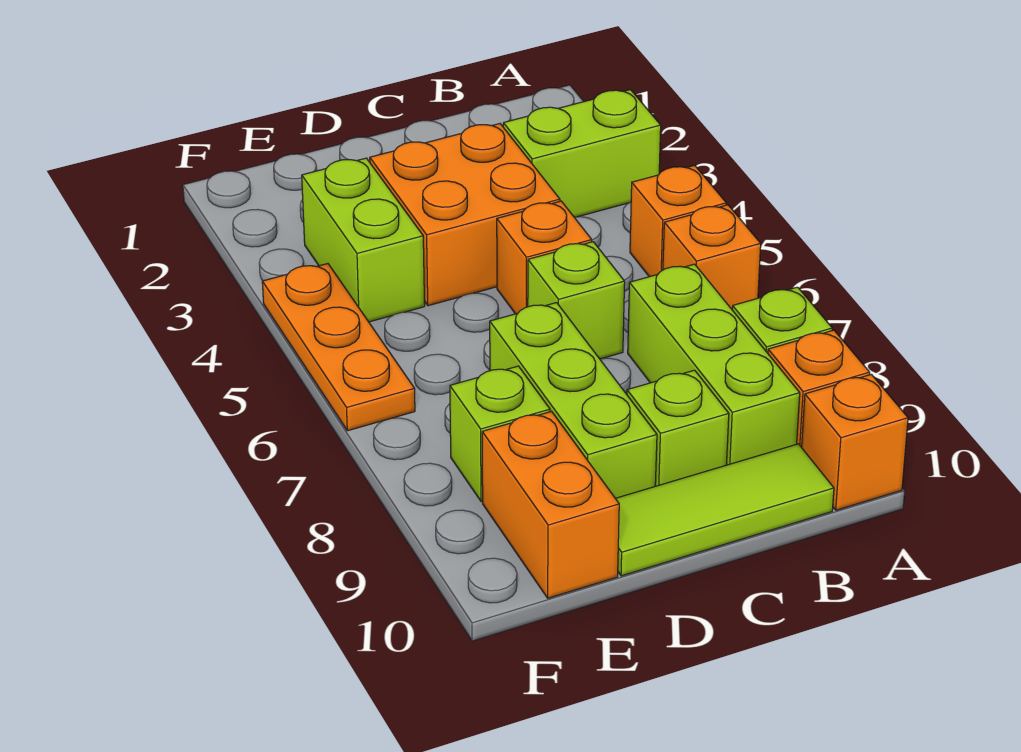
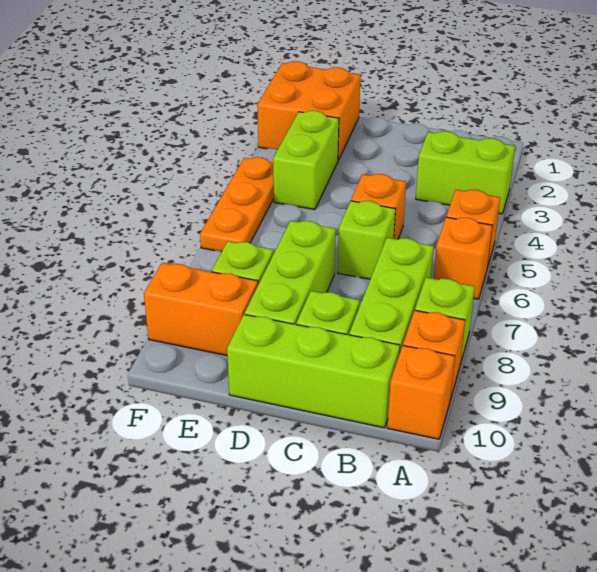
lime tile B10:D10 level 1 -> lime brick B10:D10 level 1
orange brick C3:D4 level 1 -> orange brick E1:F2 level 1
orange brick E9:E10 level 1 -> orange brick E9:F9 level 1

